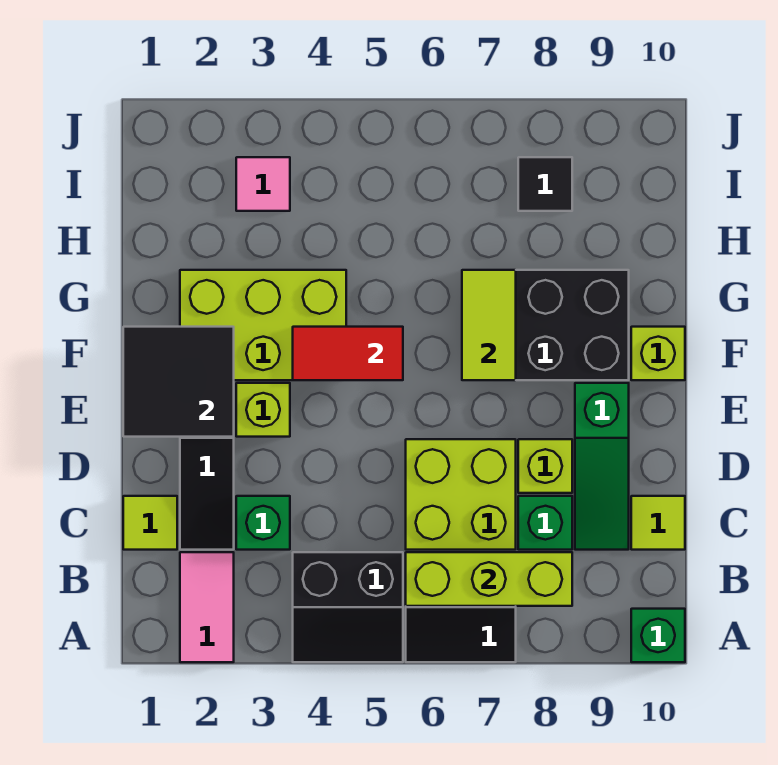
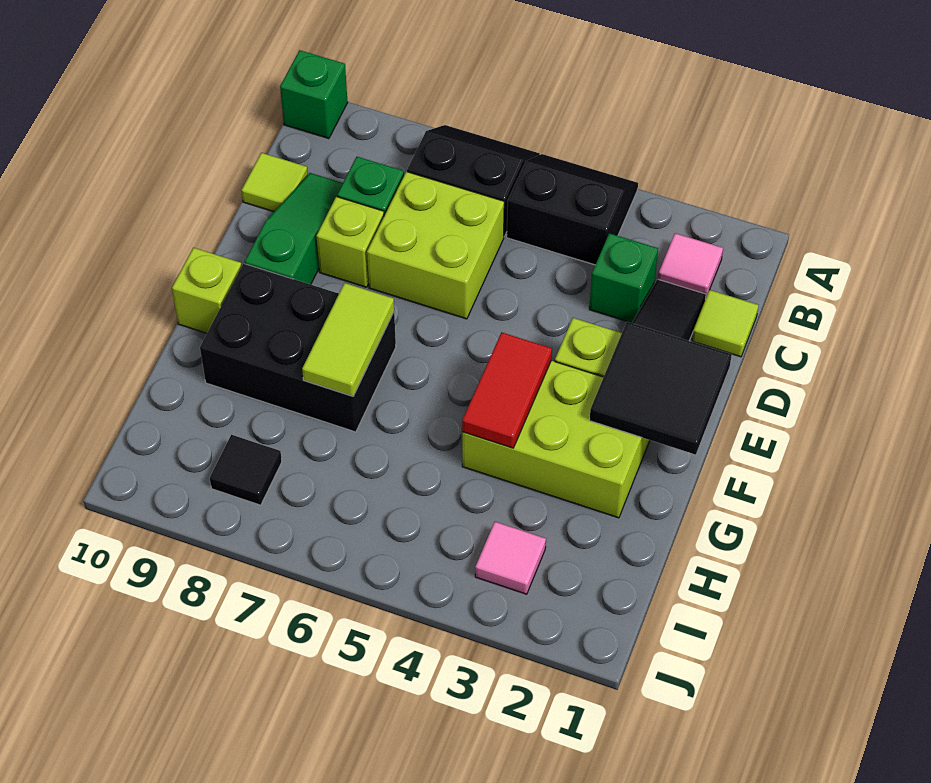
pink tile A2:B2 level 1 -> pink tile B2 level 1
lime brick B6:B8 level 2 -> none
red tile F4:F5 level 2 -> red tile F4:G4 level 2

